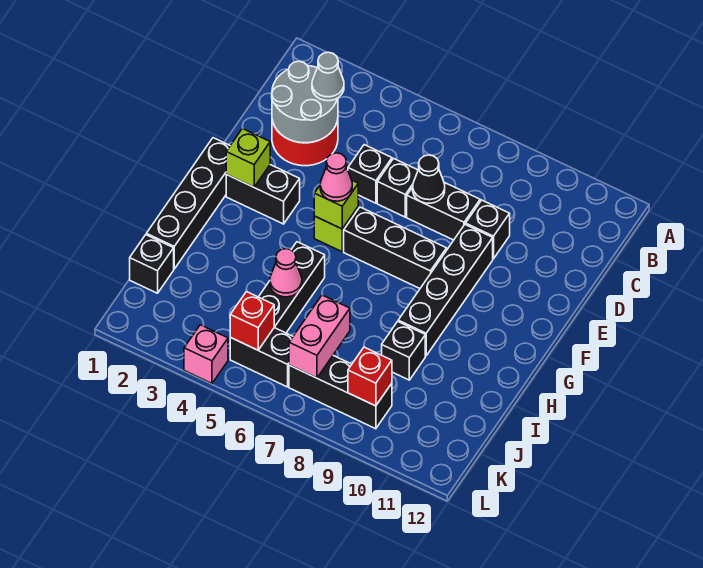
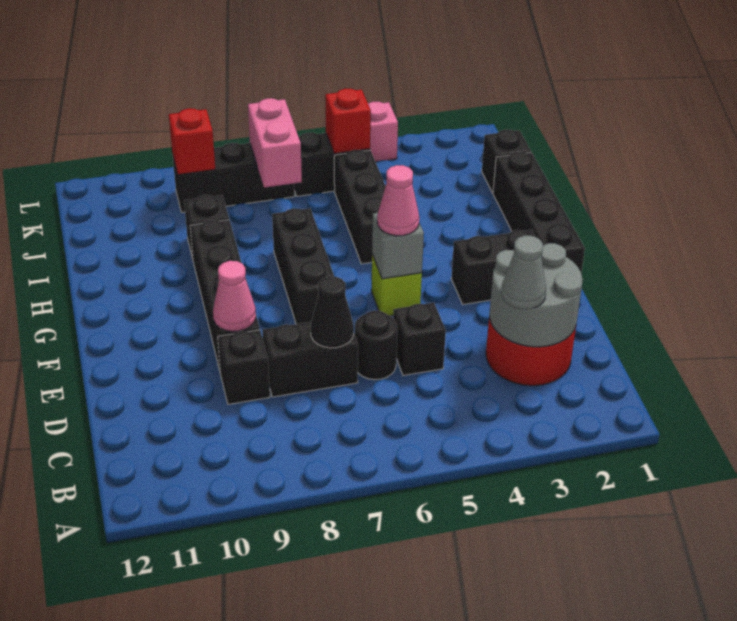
black brick D6 level 1 -> black round brick D6 level 1
lime brick F2 level 2 -> none
lime brick F5 level 2 -> grey brick F5 level 2
black brick F6:F8 level 1 -> black brick F7:H7 level 1
pink cone I5 level 2 -> pink cone E9 level 2

